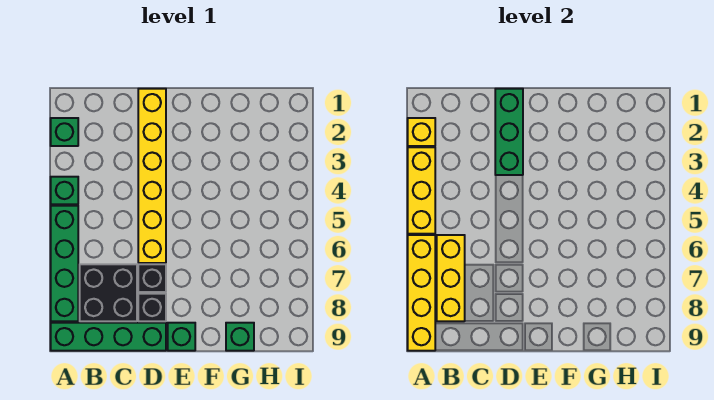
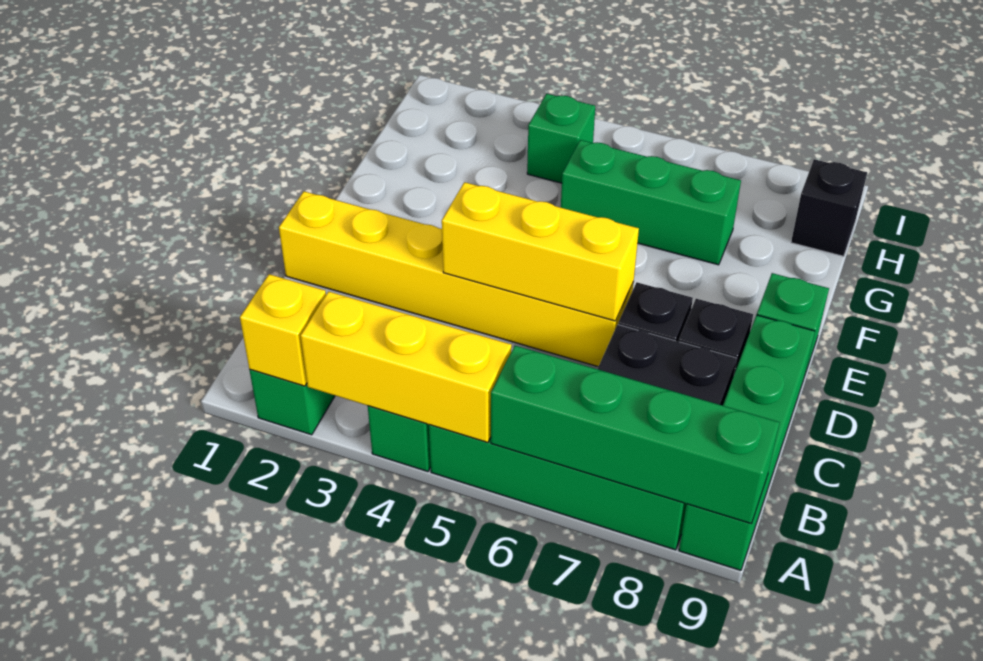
yellow brick A6:A9 level 2 -> green brick A6:A9 level 2
yellow brick B6:B8 level 2 -> yellow brick D4:D6 level 2
green brick D1:D3 level 2 -> green brick G5:G7 level 1
green brick G9 level 1 -> green brick H4 level 1
none -> black brick H9 level 1

